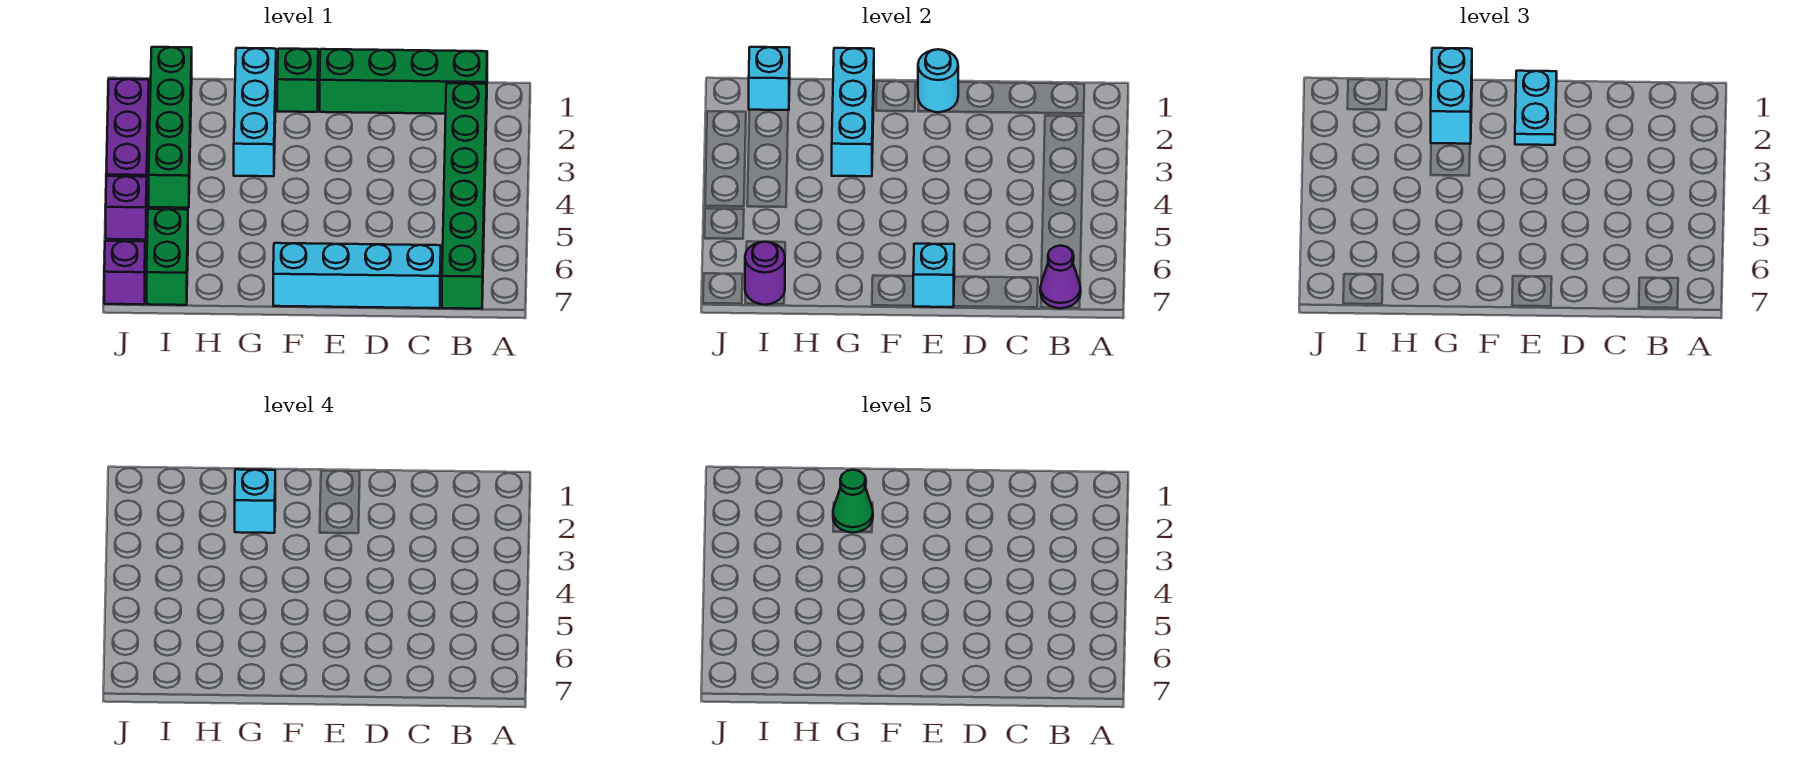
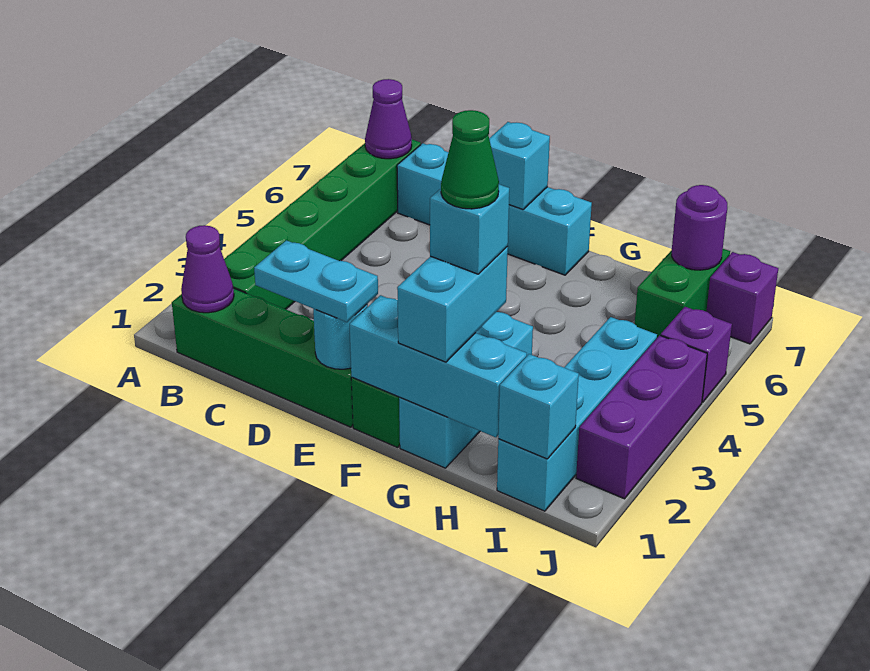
none -> purple cone B1 level 2
cyan plate E1:E2 level 3 -> cyan plate D1:E1 level 3
cyan brick G1:G3 level 2 -> cyan brick F1:H1 level 2
green brick I1:I4 level 1 -> cyan brick I1:I4 level 1

